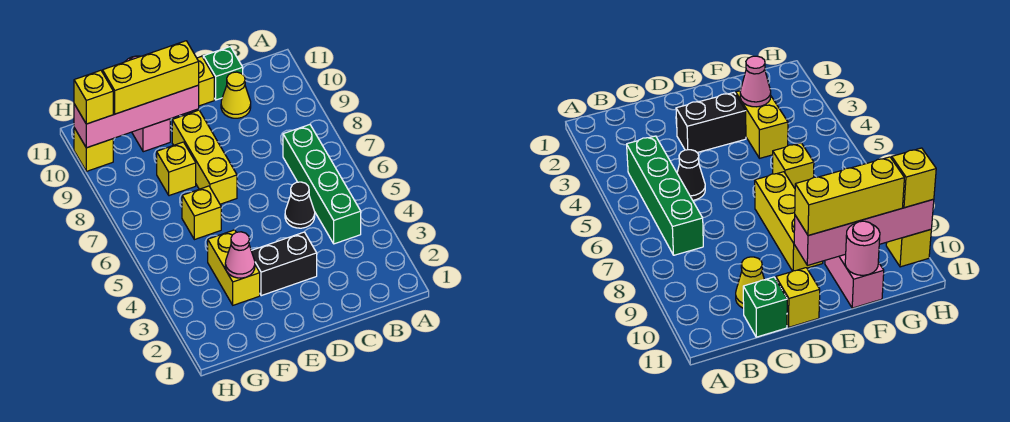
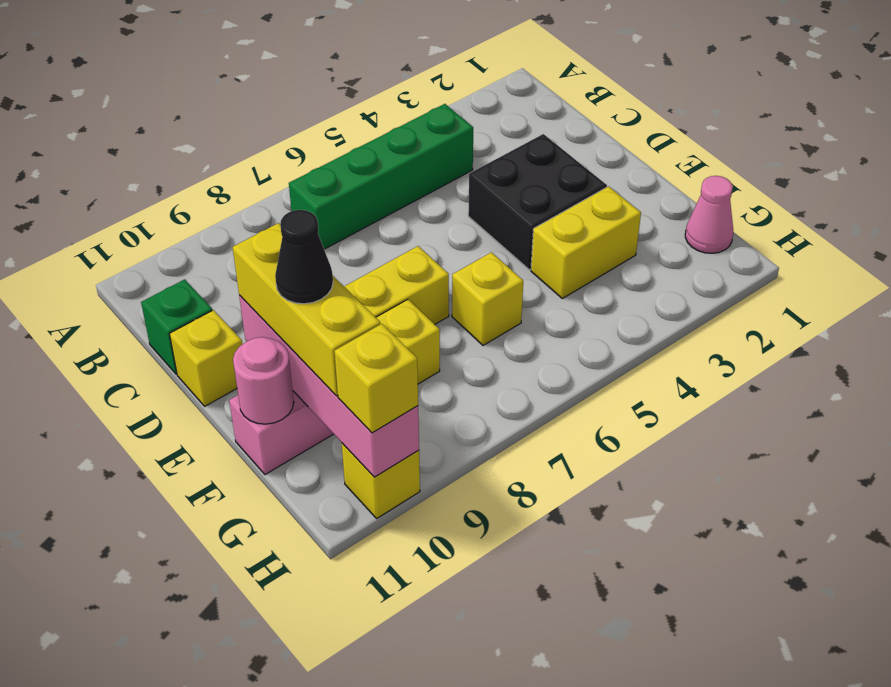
black cone C5 level 1 -> black cone F10 level 4
yellow cone C10 level 1 -> none
black brick D3:E3 level 1 -> black brick D3:E4 level 1
pink cone F3 level 2 -> pink cone G1 level 1

